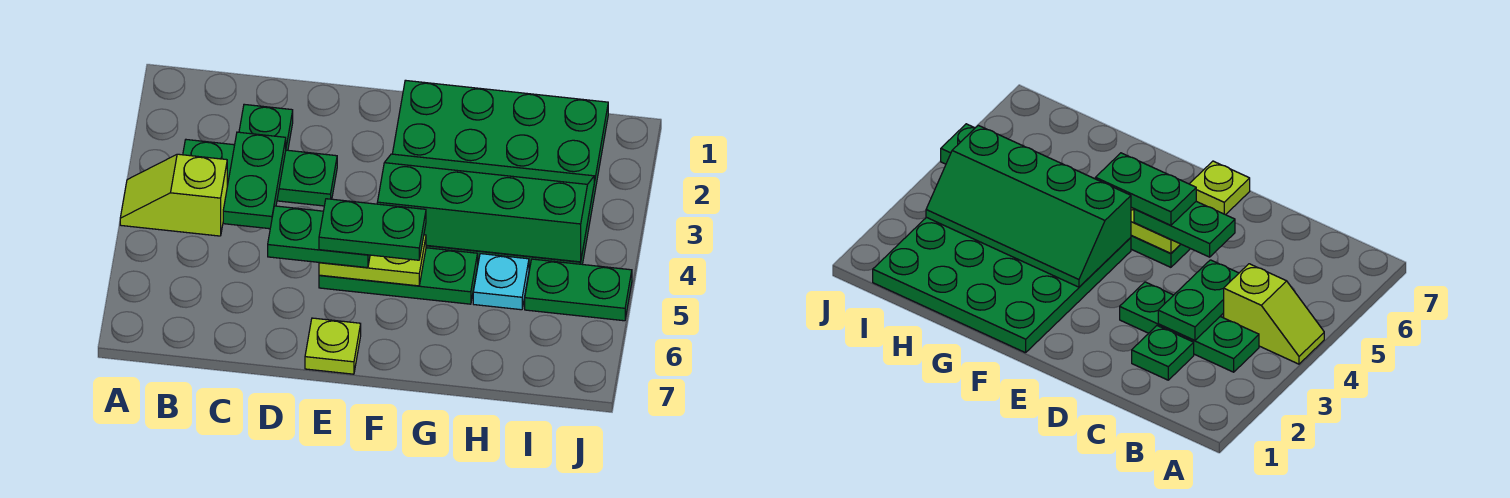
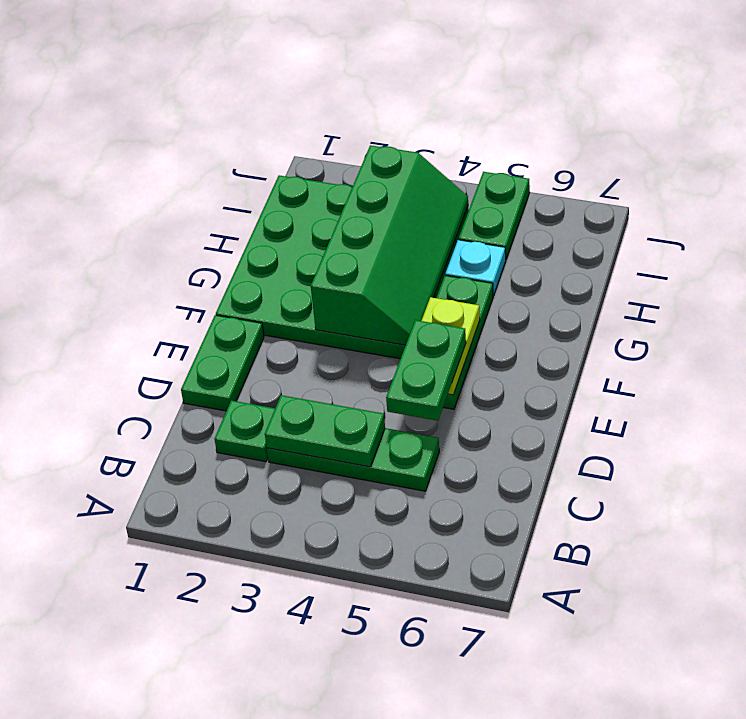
lime slope A4:B4 level 1 top B -> none
green plate B3:D3 level 1 -> green plate C3:C5 level 1
green plate E5:F5 level 4 -> green plate D1:E1 level 1
lime plate E7 level 1 -> none
green slope F3:I4 level 2 top 4 -> green slope F3:I4 level 2 top 3

